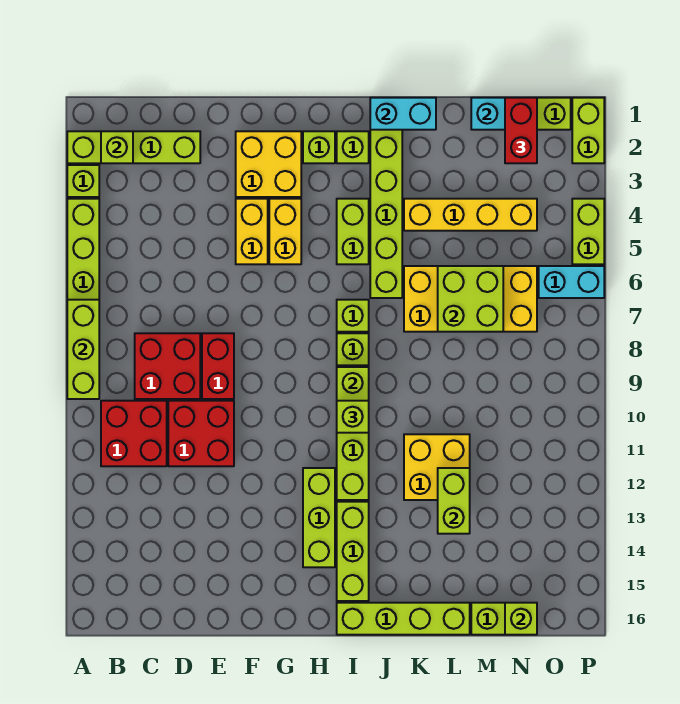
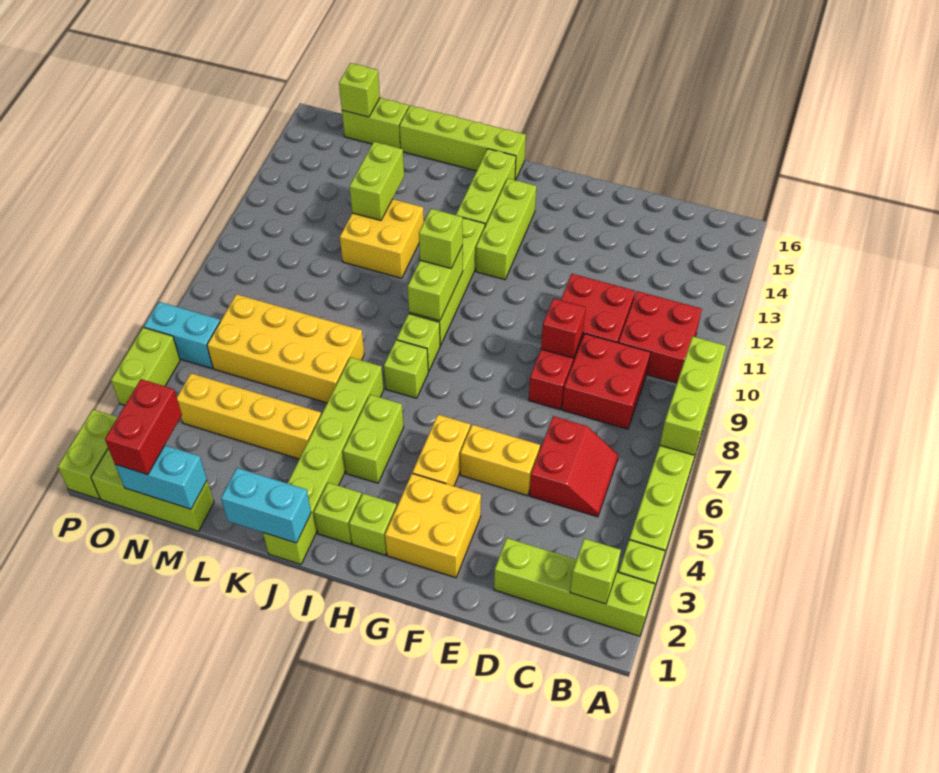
none -> red slope C5:D6 level 1 top D
none -> red brick E9 level 2
yellow brick F4:F5 level 1 -> yellow brick E5:F5 level 1
lime brick L6:M7 level 2 -> none

